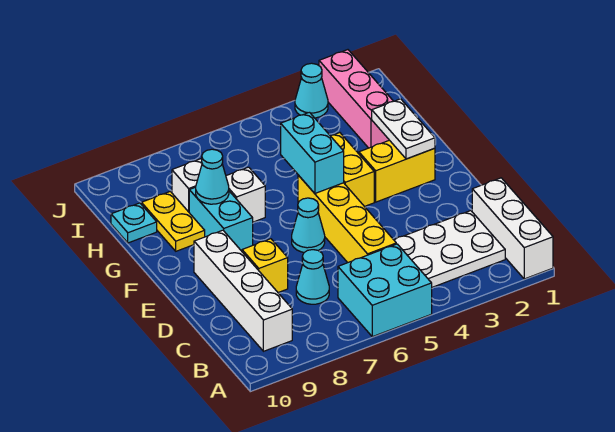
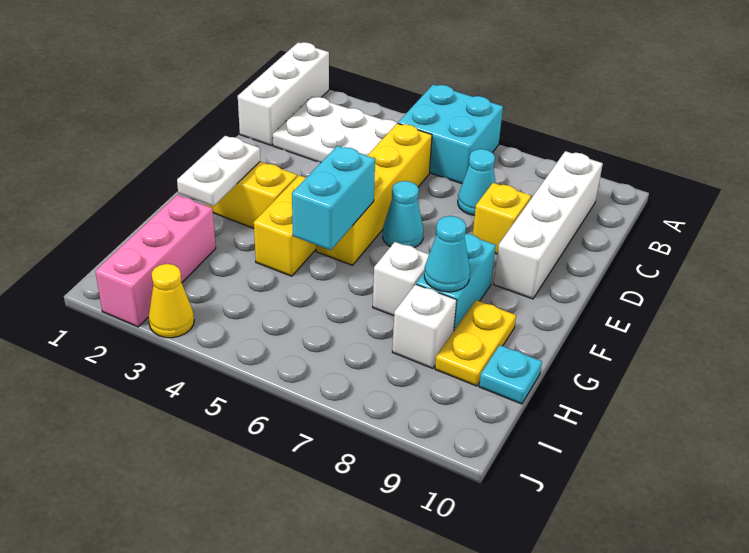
cyan cone J3 level 1 -> yellow cone J3 level 1

